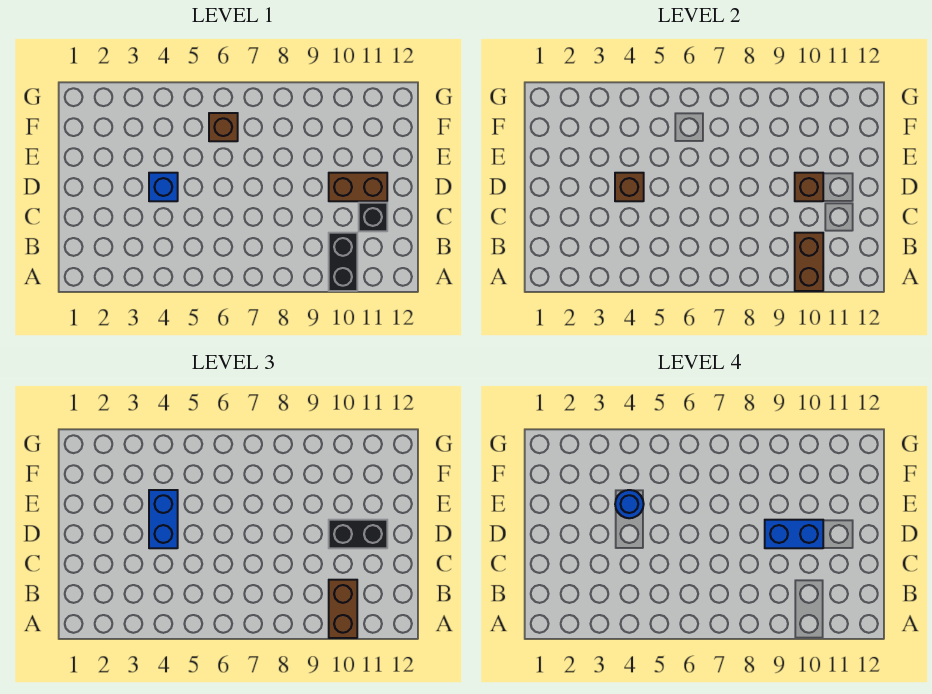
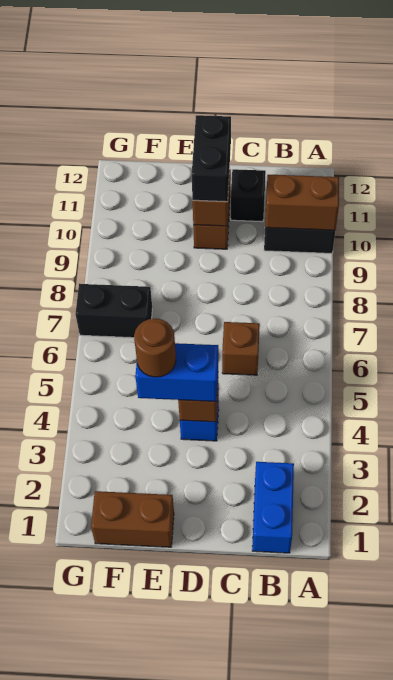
brown brick A10:B10 level 3 -> brown brick E1:F1 level 1
blue brick D9:D10 level 4 -> blue brick B1:B2 level 1
blue round brick E4 level 4 -> brown round brick E4 level 4
brown brick F6 level 1 -> brown brick C6 level 1
none -> black brick F7:G7 level 1

